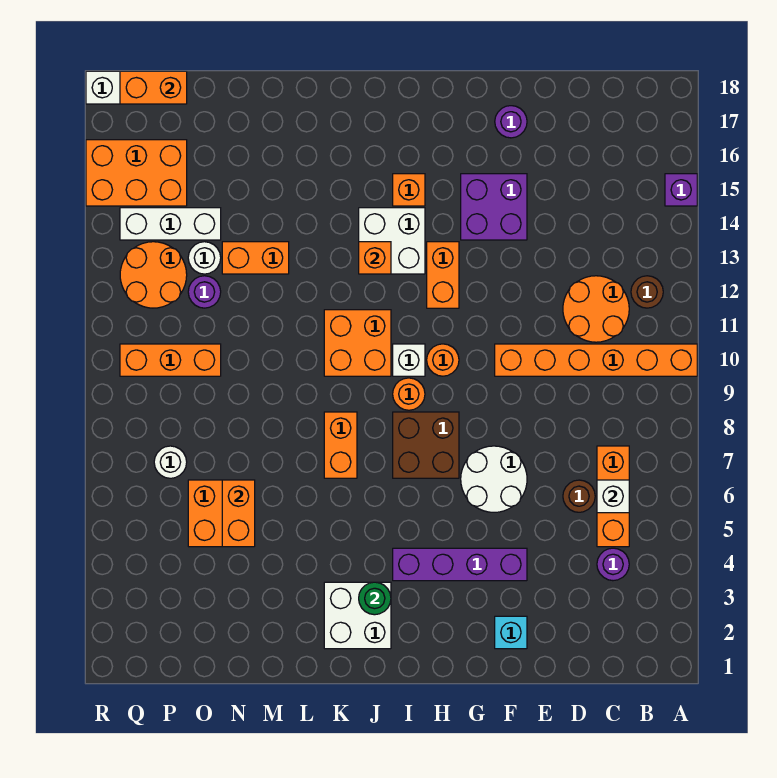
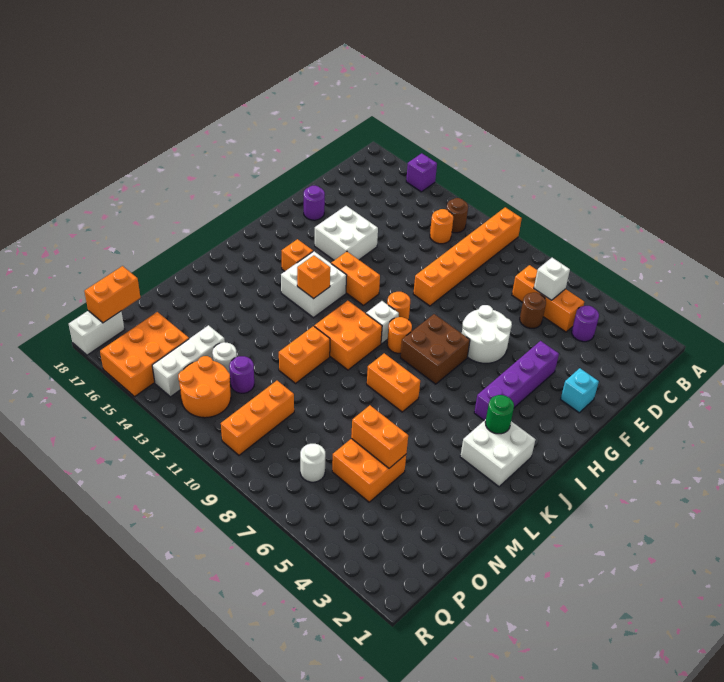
orange round brick C11:D12 level 1 -> orange round brick C12 level 1
purple brick F14:G15 level 1 -> white brick F14:G15 level 1
orange brick M13:N13 level 1 -> orange brick L11:M11 level 1

